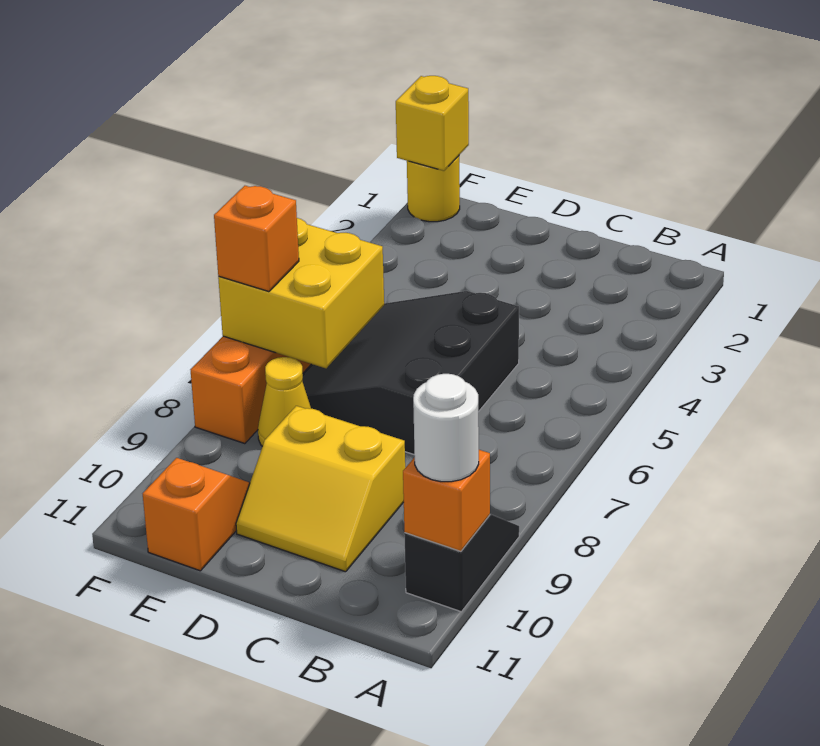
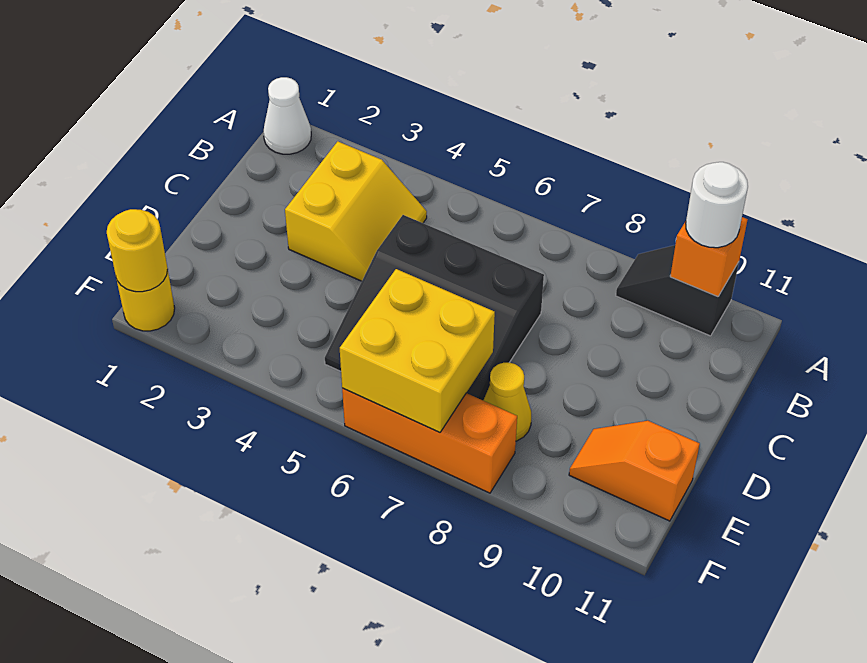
none -> white cone A1 level 1
yellow slope C9:D10 level 1 top 9 -> yellow slope B3:C4 level 1 top 3
yellow brick F1 level 2 -> yellow round brick F1 level 2
orange brick F7 level 3 -> none

